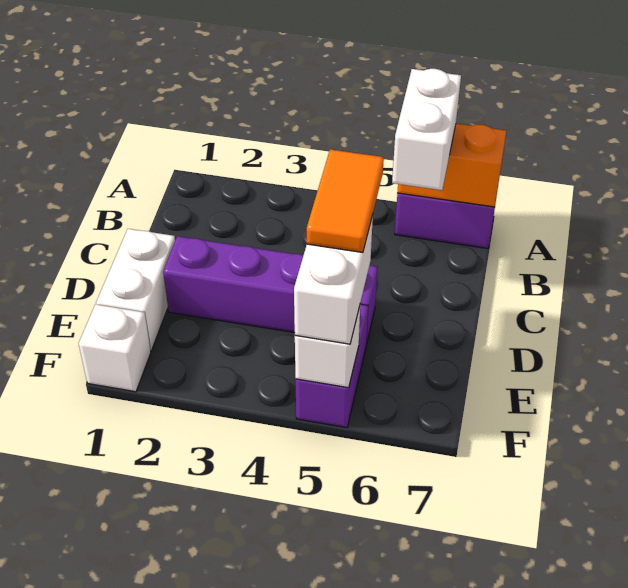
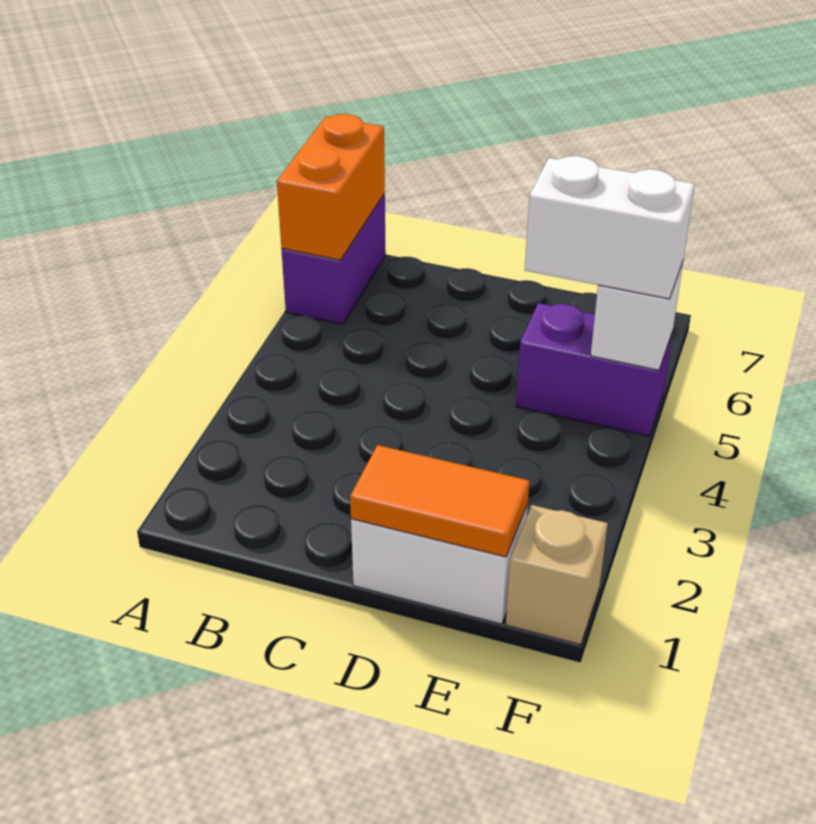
white brick A6:B6 level 3 -> none
purple brick D2:D5 level 1 -> none
orange tile D5:E5 level 4 -> orange tile D1:E1 level 2
white brick F1 level 1 -> tan brick F1 level 1

